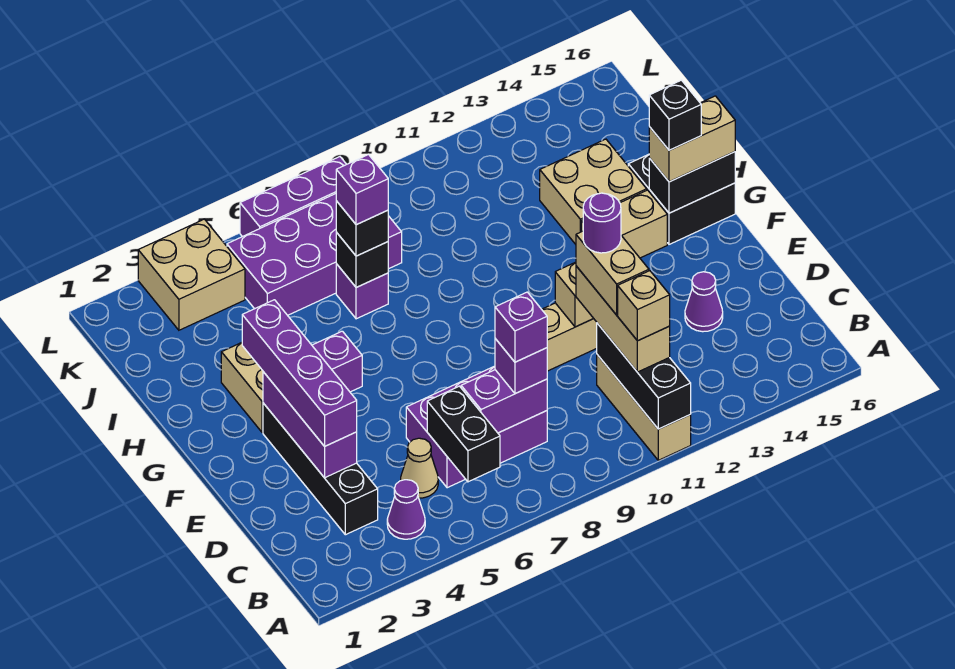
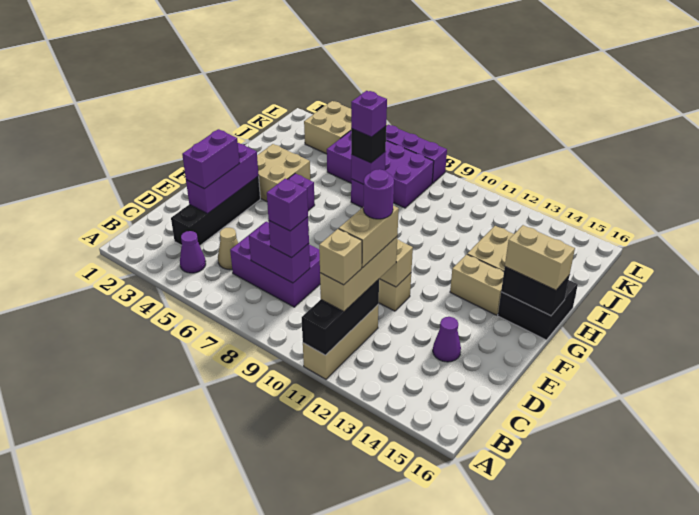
black brick B6:C6 level 2 -> none
purple brick D3:G3 level 3 -> purple brick D3:E3 level 3
black brick G15 level 4 -> none
black brick I7 level 2 -> purple brick I7 level 2

